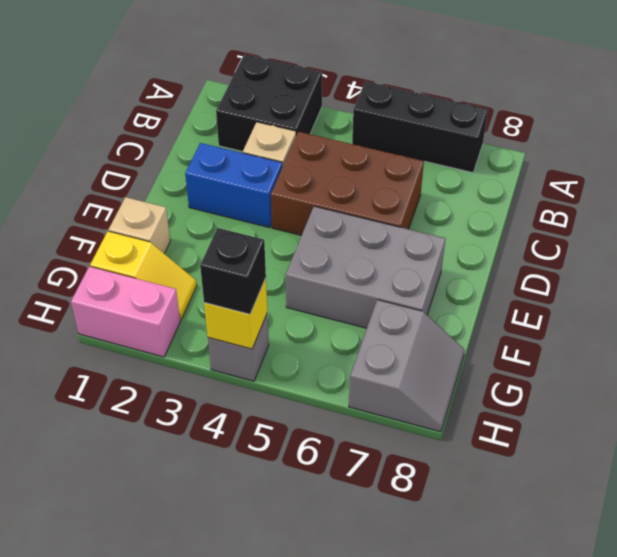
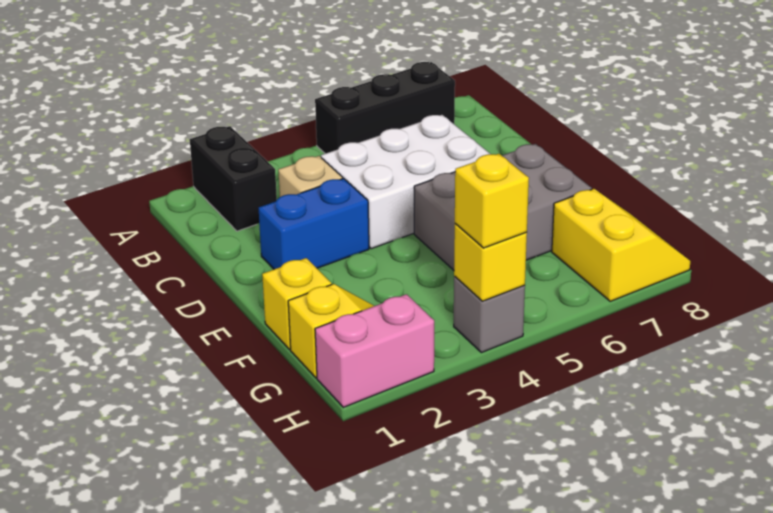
black brick A2:B3 level 1 -> black brick A2:B2 level 1
brown brick C4:D6 level 1 -> white brick C4:D6 level 1
tan brick F1 level 1 -> yellow brick F1 level 1
grey slope G7:H8 level 1 top 7 -> yellow slope G7:H8 level 1 top 7
black brick H4 level 3 -> yellow brick H4 level 3

